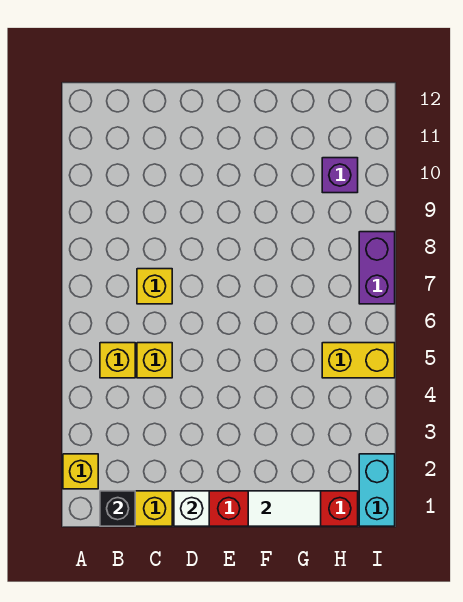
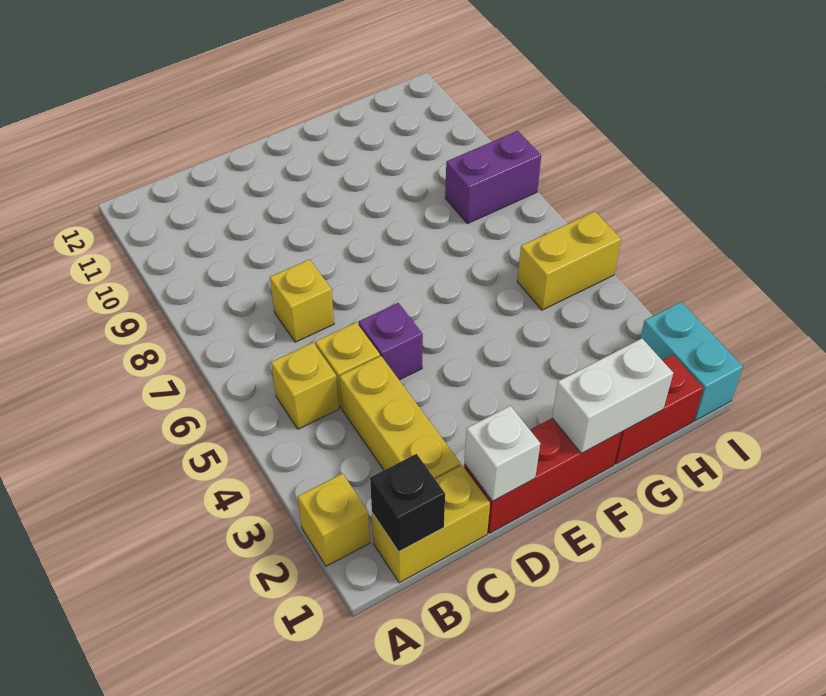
none -> yellow brick C2:C4 level 1
white tile F1:G1 level 2 -> white brick F1:G1 level 2
purple brick H10 level 1 -> purple brick D5 level 1
purple brick I7:I8 level 1 -> purple brick H8:I8 level 1

